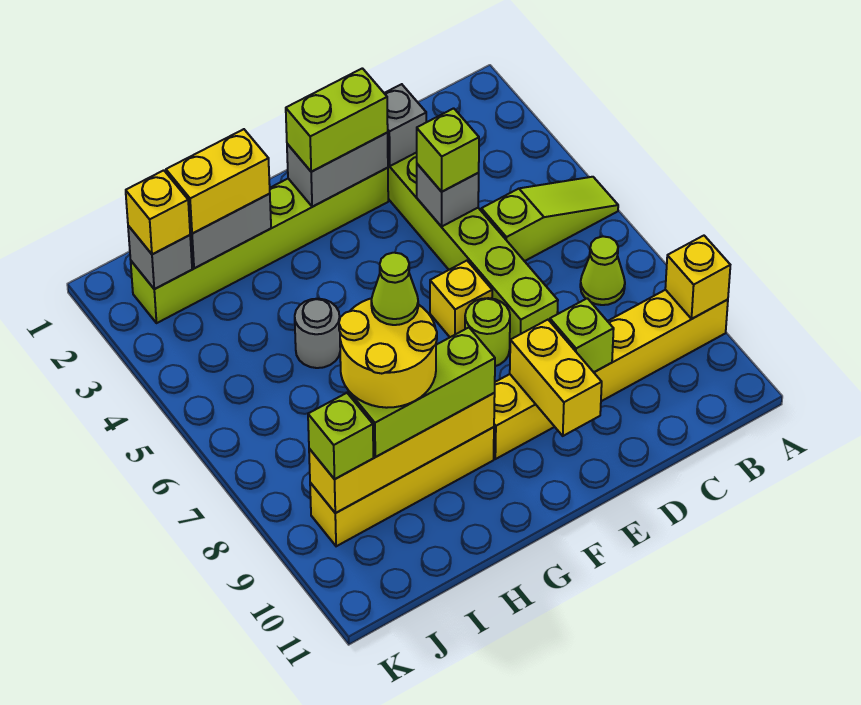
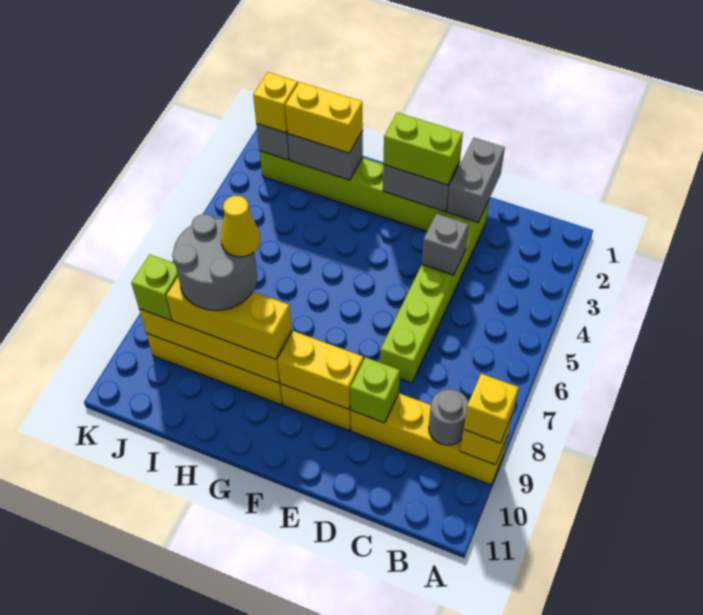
lime slope A5:C5 level 1 top C -> none
lime cone B7 level 1 -> none
grey brick D2 level 2 -> grey brick D1:D2 level 2
lime brick D4 level 3 -> none
yellow brick E6 level 1 -> yellow brick A9 level 3
lime round brick E7 level 1 -> none
yellow brick E9:E10 level 2 -> yellow brick E9:F9 level 2
lime brick G9:I9 level 3 -> yellow brick G9:I9 level 3
grey round brick H5 level 1 -> grey round brick B9 level 2
yellow round brick H8:I9 level 4 -> grey round brick H8:I9 level 4
lime cone H8 level 5 -> yellow cone H8 level 5

